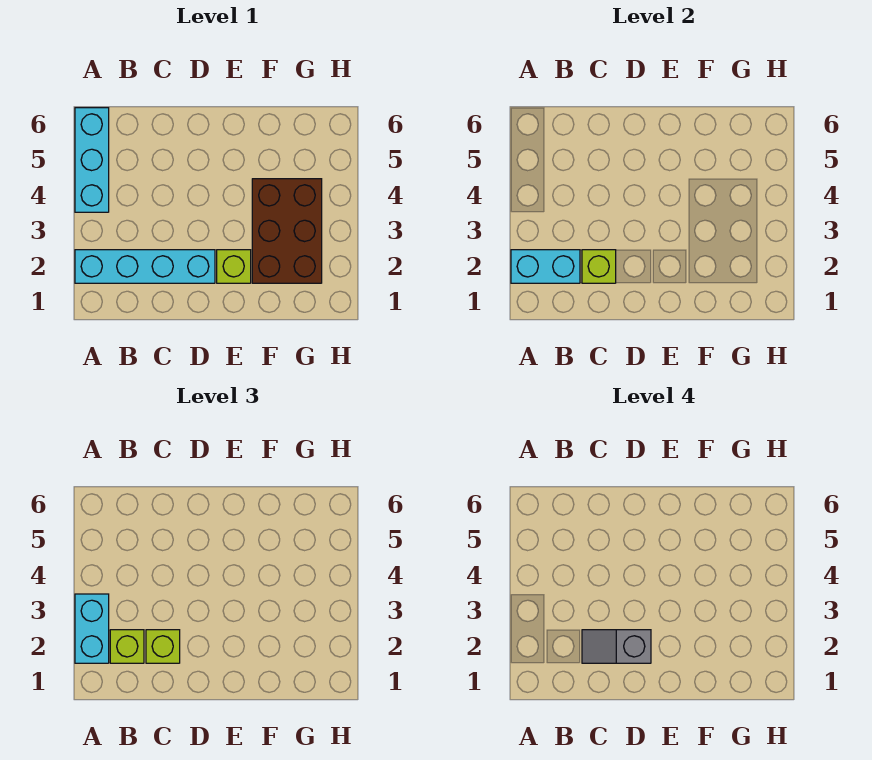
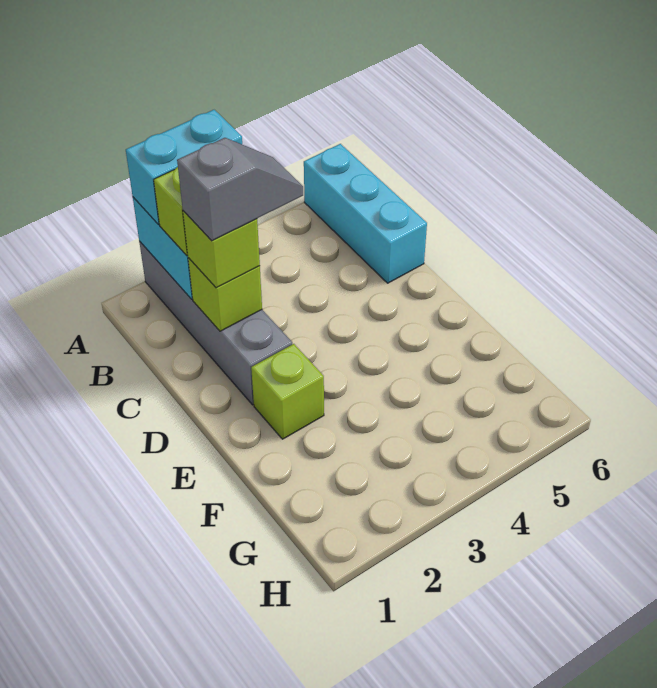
cyan brick A2:D2 level 1 -> grey brick A2:D2 level 1
cyan brick A4:A6 level 1 -> cyan brick A6:C6 level 1
grey slope C2:D2 level 4 top D -> grey slope C2:C3 level 4 top 2
brown brick F2:G4 level 1 -> none

